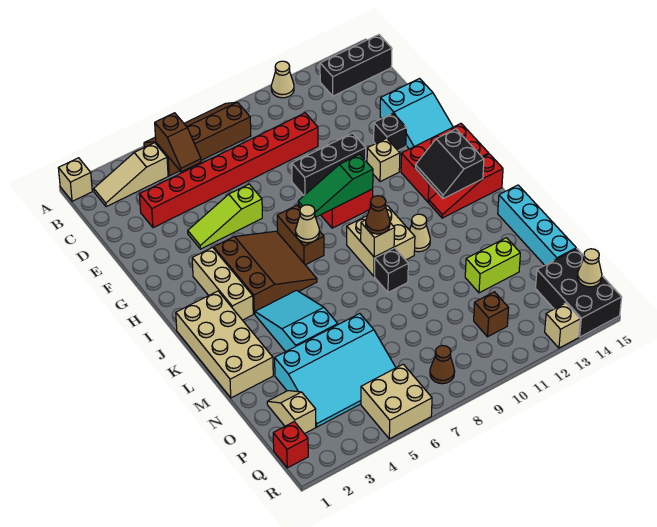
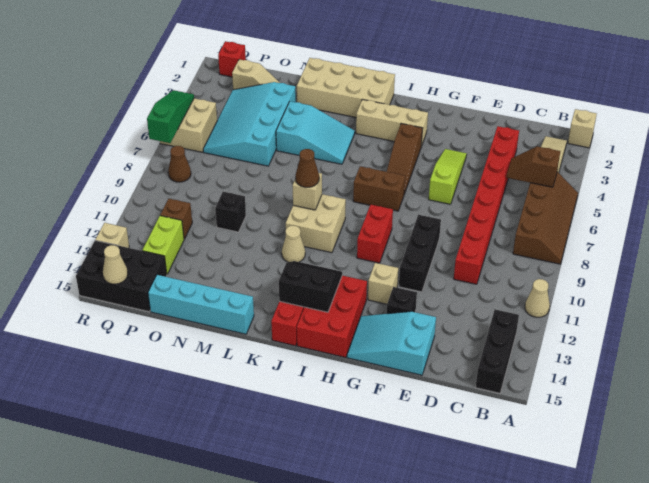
brown slope H4:J6 level 1 top 4 -> brown slope H4:H6 level 1 top 4
green slope H8:H10 level 2 top 10 -> green slope R5:R7 level 2 top 7
tan cone I7 level 2 -> none
black brick L9 level 1 -> black brick N10 level 1
lime brick N12:N13 level 1 -> lime brick P12:P13 level 1

